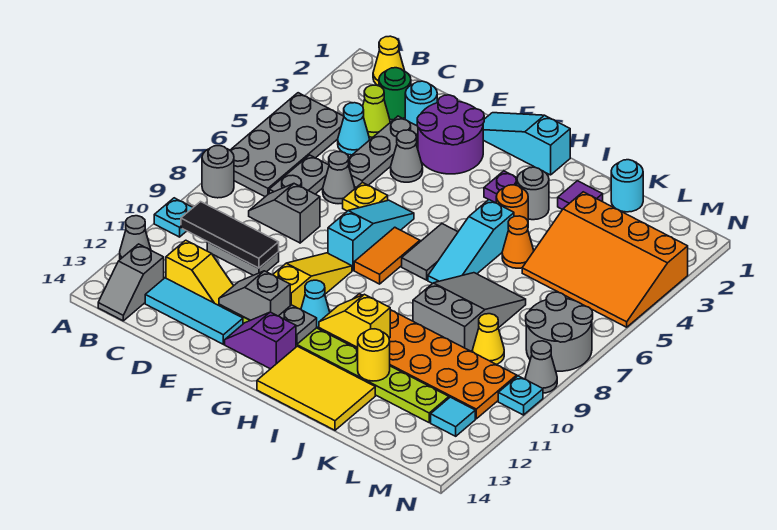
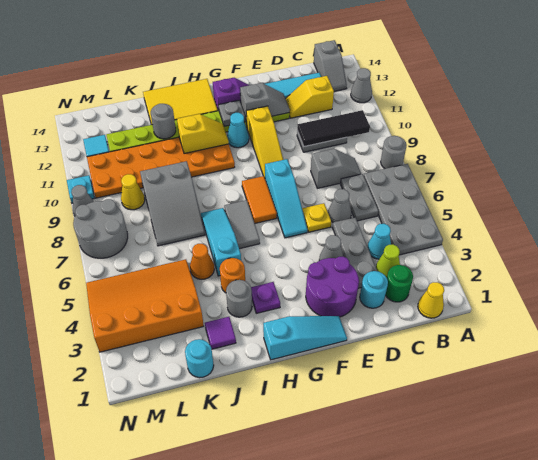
cyan plate A10 level 1 -> none
grey slope B13:B14 level 1 top 13 -> grey slope B13:B14 level 1 top 14
yellow round brick J12 level 2 -> grey round brick J12 level 2

